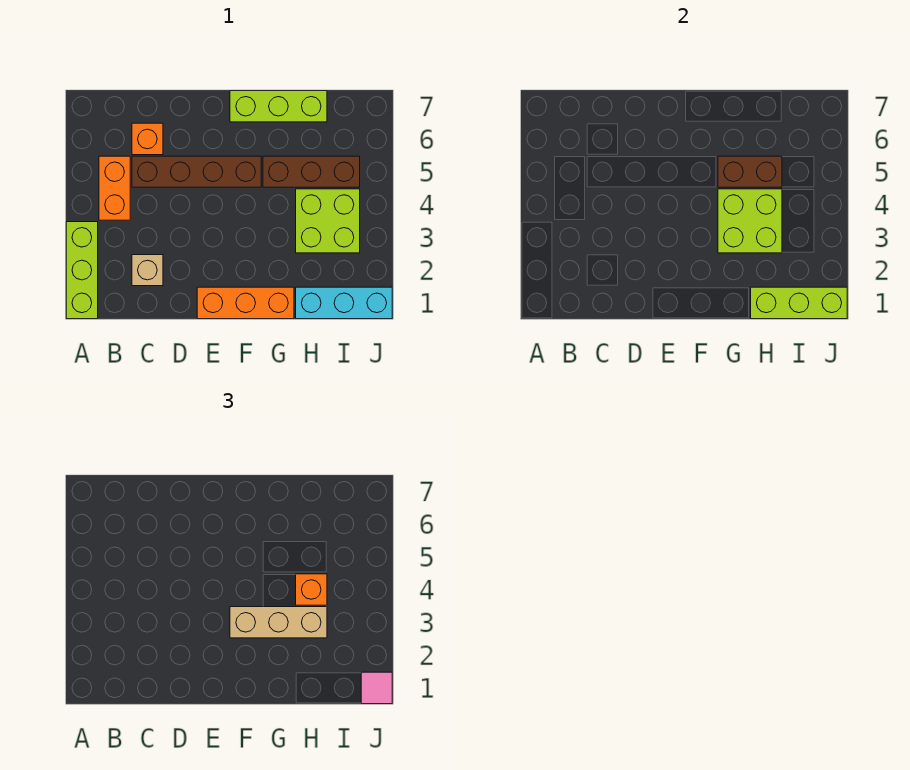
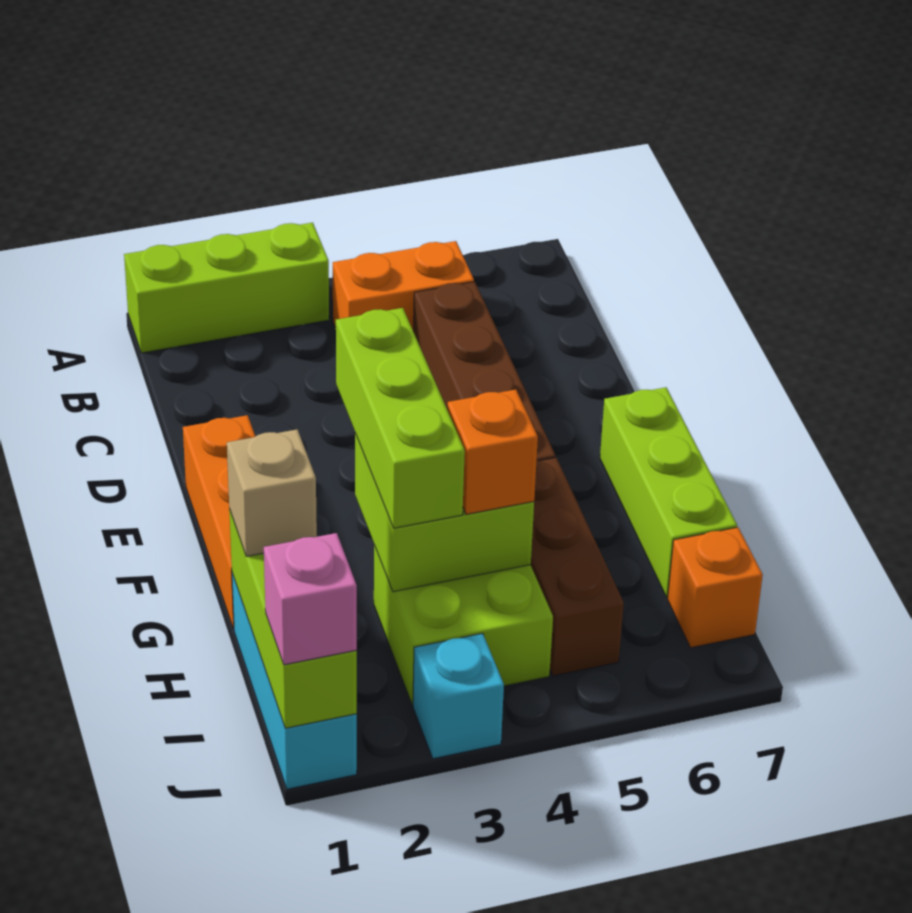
tan brick C2 level 1 -> tan brick H1 level 3
orange brick C6 level 1 -> orange brick I7 level 1
tan brick F3:H3 level 3 -> lime brick F3:H3 level 3
brown brick G5:H5 level 2 -> none
pink tile J1 level 3 -> pink brick J1 level 3
none -> cyan brick J3 level 1

